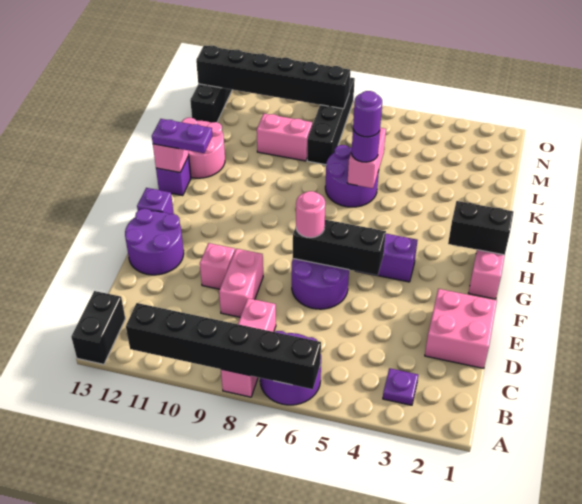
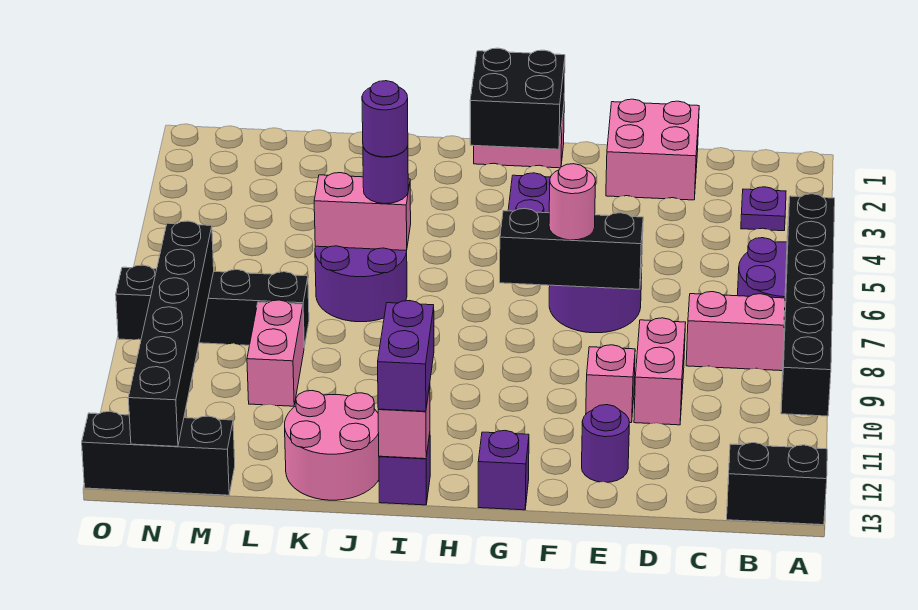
pink brick D9:E9 level 1 -> pink brick D9:D10 level 1
purple round brick E12:F13 level 1 -> purple round brick E12 level 1
black brick F5:F7 level 2 -> black brick E7:G7 level 2
black brick H1:H2 level 2 -> black brick G1:H2 level 2
purple plate I12:I13 level 3 -> purple brick I12:I13 level 3

